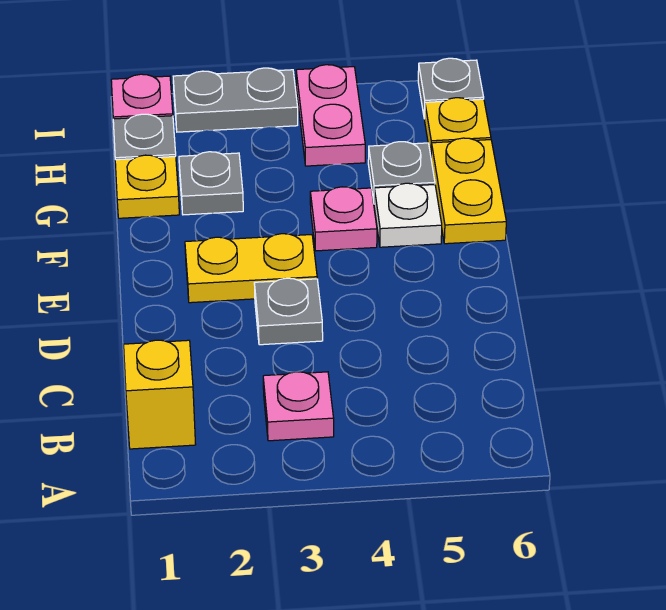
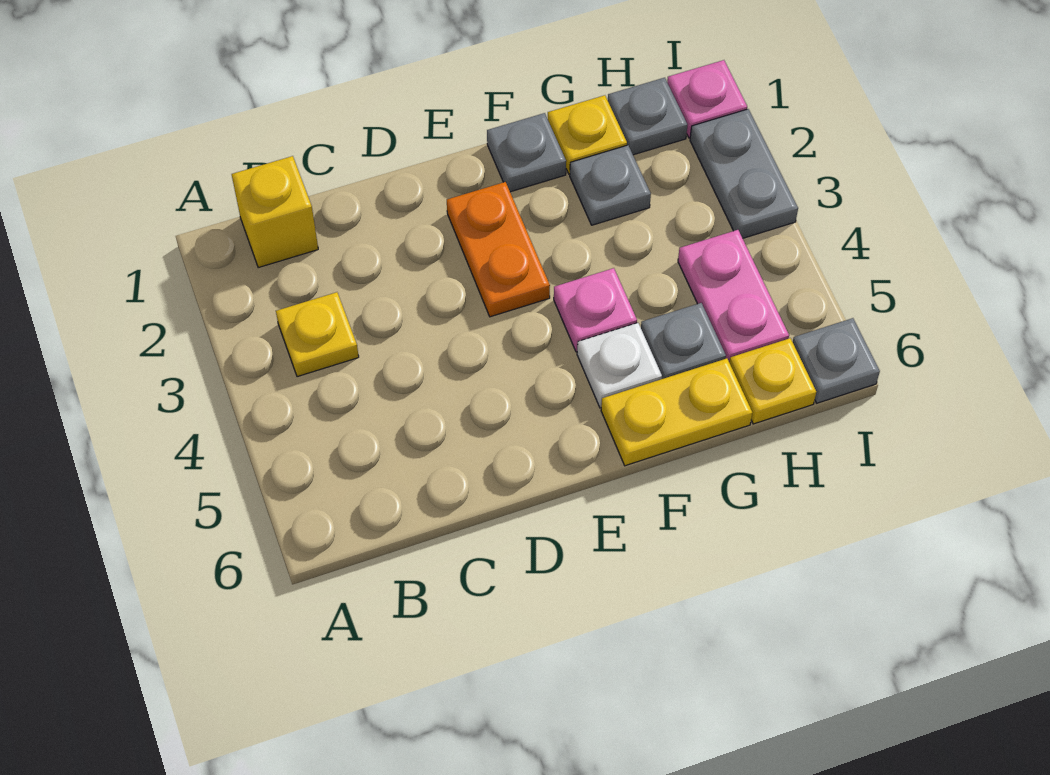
pink plate B3 level 1 -> yellow plate B3 level 1
grey plate D3 level 1 -> grey plate F1 level 1
yellow plate E2:E3 level 1 -> orange plate E2:E3 level 1
pink plate H4:I4 level 1 -> pink plate H4:H5 level 1

